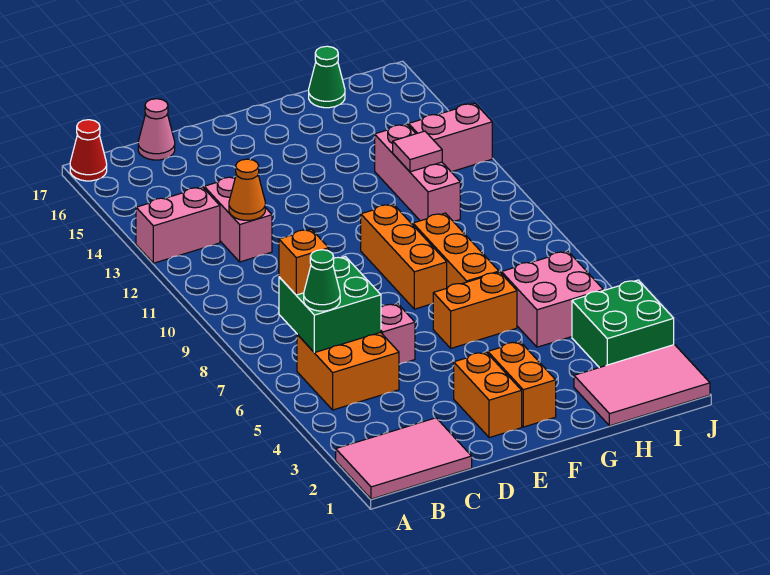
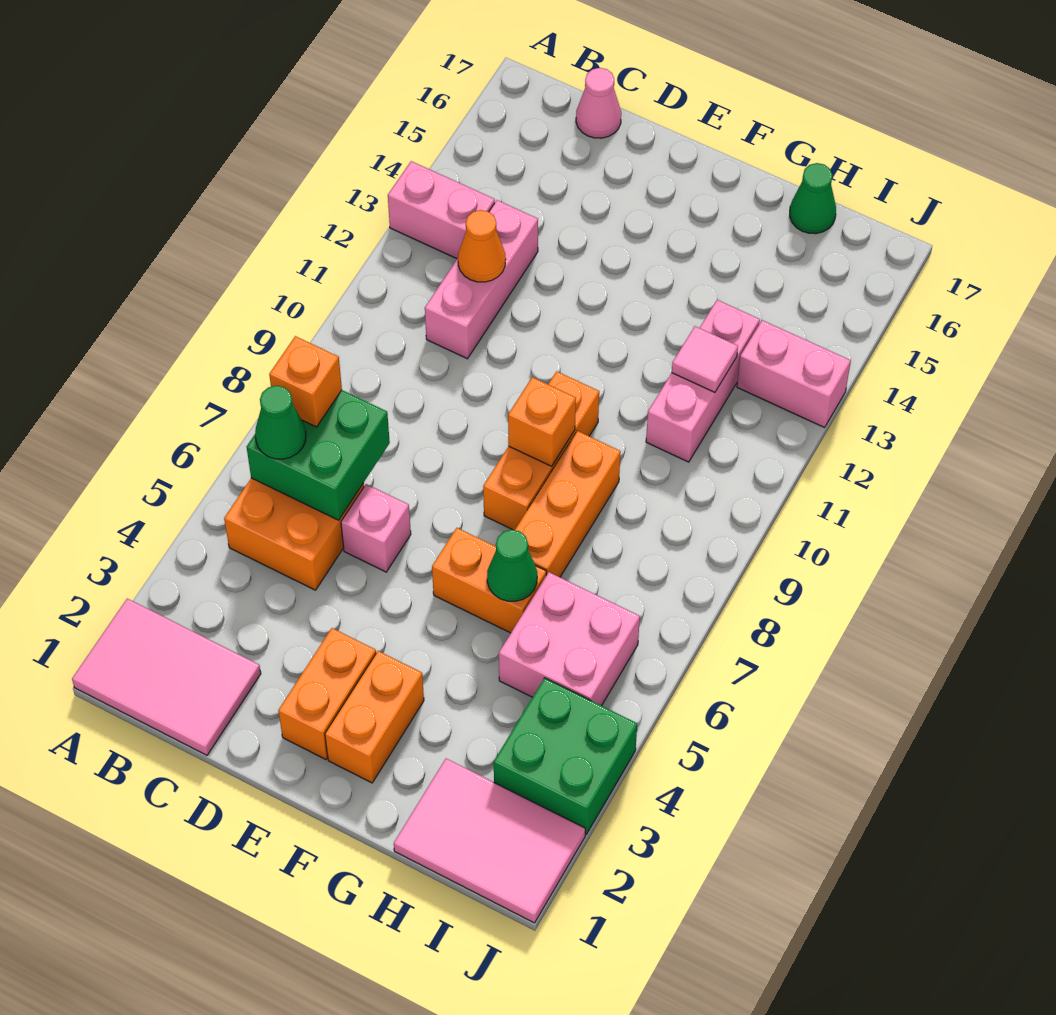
red cone A17 level 1 -> none
pink brick C12:C13 level 1 -> pink brick C11:C13 level 1
none -> orange brick F9 level 2
none -> green cone G6 level 2

